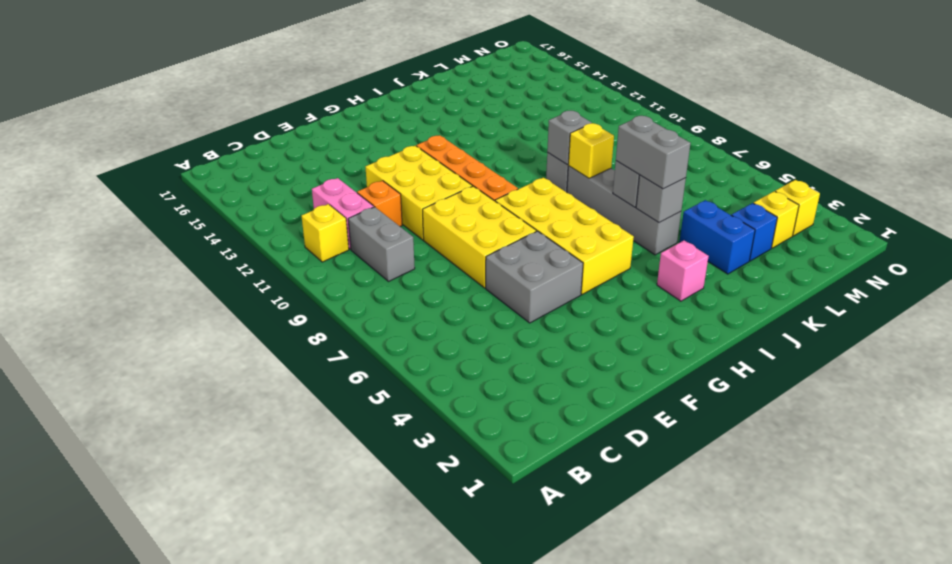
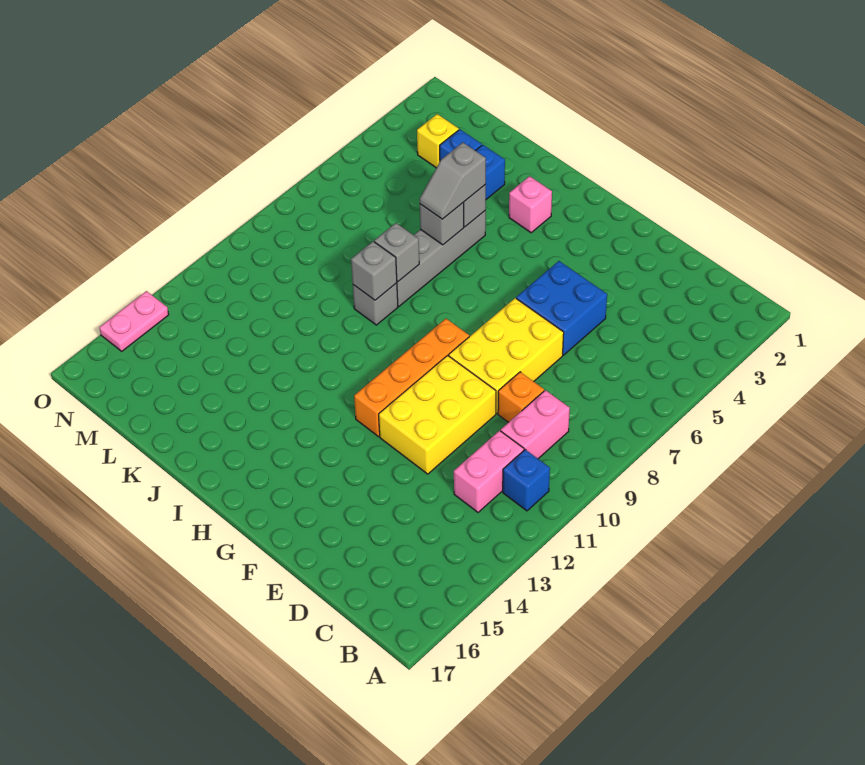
yellow brick B11 level 1 -> blue brick B11 level 1
grey brick C9:C10 level 1 -> pink brick C9:C10 level 1
orange brick D11 level 1 -> orange brick D9 level 1
grey brick E5:F6 level 1 -> blue brick E5:F6 level 1
yellow brick G5:H8 level 1 -> none
grey brick J5:J6 level 3 -> grey slope J5:J6 level 3 top 5
yellow brick J8 level 2 -> grey brick J8 level 2
yellow brick N3 level 1 -> none
none -> pink plate O14:O15 level 1

